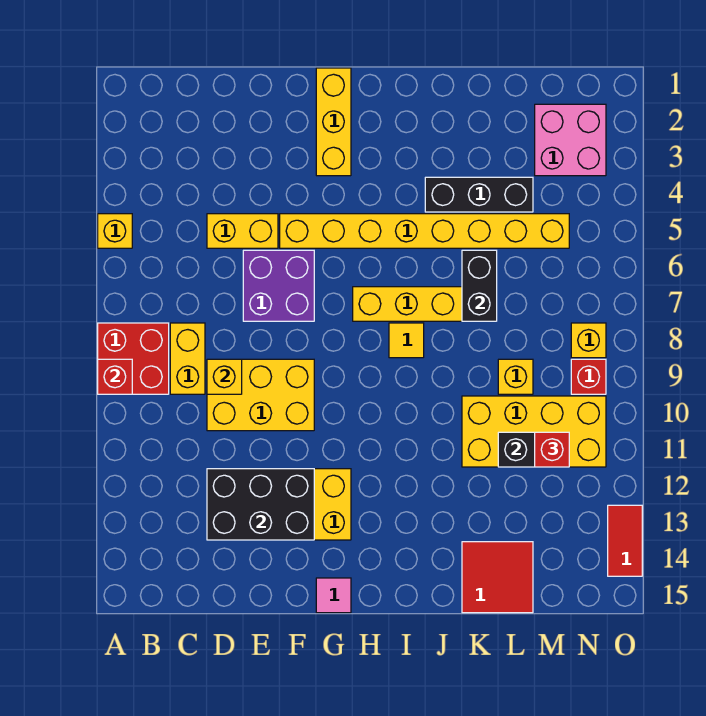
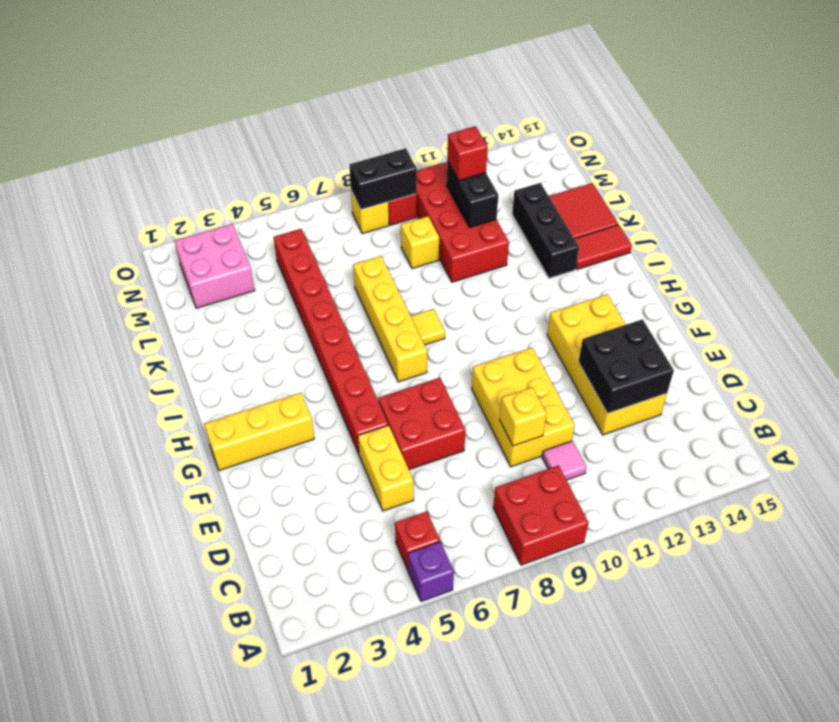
yellow brick A5 level 1 -> purple brick A5 level 1
red brick A9 level 2 -> red brick B5 level 1
yellow brick C8:C9 level 1 -> none
black brick D12:F13 level 2 -> black brick D12:E13 level 2
purple brick E6:F7 level 1 -> red brick E6:F7 level 1
yellow brick F5:M5 level 1 -> red brick F5:M5 level 1
pink tile G15 level 1 -> pink tile C10 level 1
black brick J4:L4 level 1 -> black brick J13:L13 level 1
black brick K6:K7 level 2 -> black brick N8:N9 level 2
yellow brick K10:N11 level 1 -> red brick K10:N11 level 1
red tile O13:O14 level 1 -> red tile J14:J15 level 1

